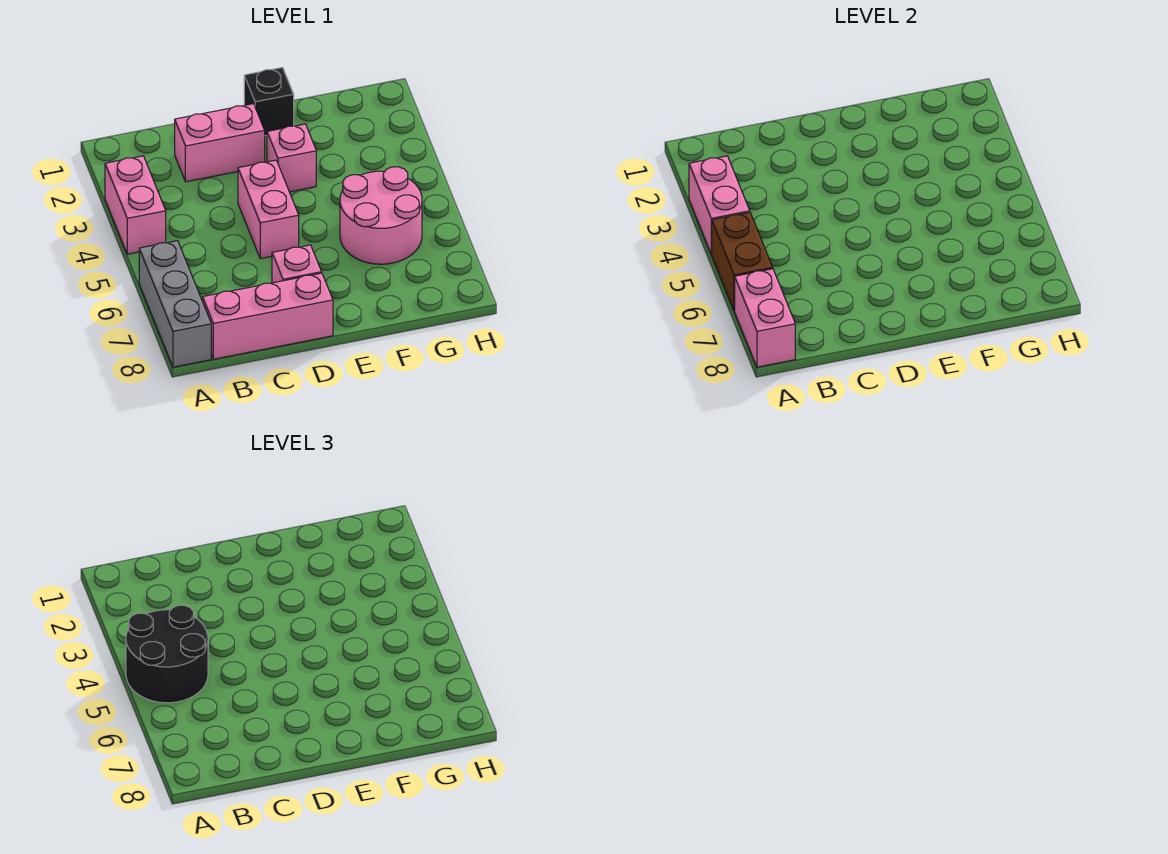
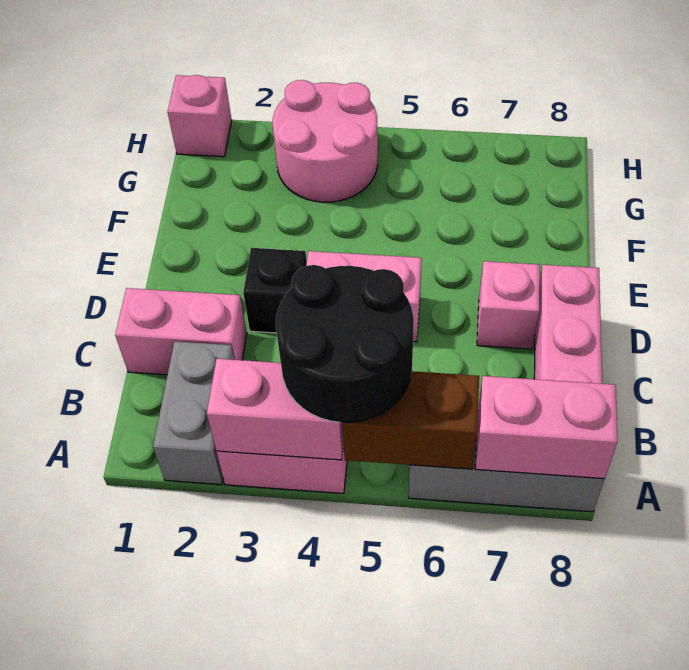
none -> grey brick A2:B2 level 1
pink brick C2:D2 level 1 -> pink brick C1:C2 level 1
black brick E1 level 1 -> black brick D3 level 1
pink brick E3 level 1 -> pink brick H1 level 1
pink round brick F5:G6 level 1 -> pink round brick G3:H4 level 1

